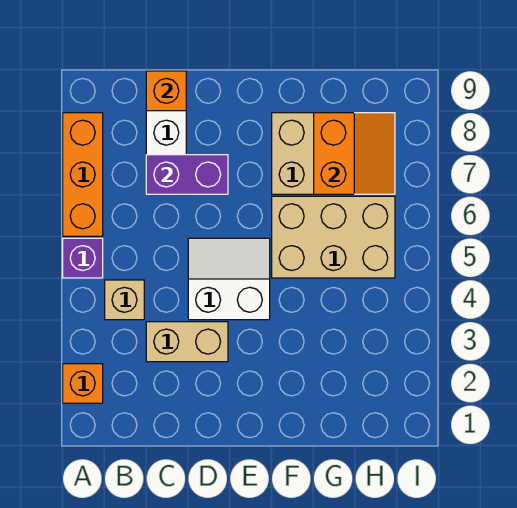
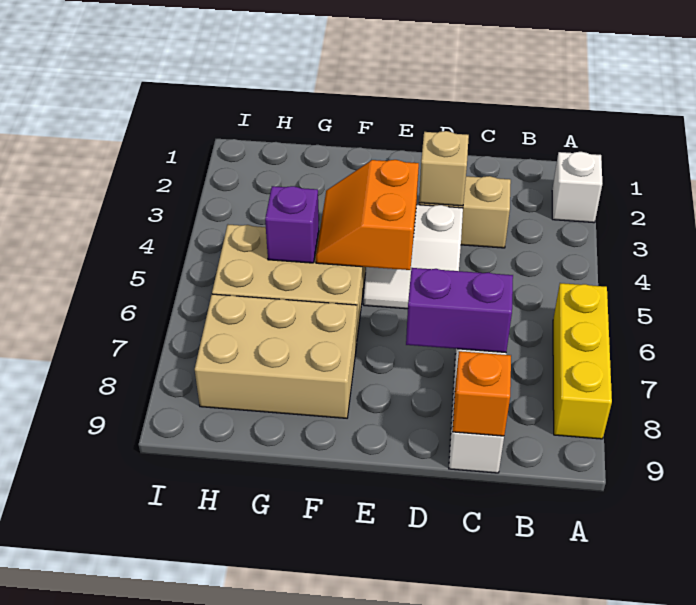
orange brick A2 level 1 -> white brick A2 level 1
purple brick A5 level 1 -> purple brick G5 level 2
orange brick A6:A8 level 1 -> yellow brick A6:A8 level 1
tan brick B4 level 1 -> tan brick D3 level 2
orange slope G7:H8 level 2 top G -> orange slope E4:F5 level 2 top E

